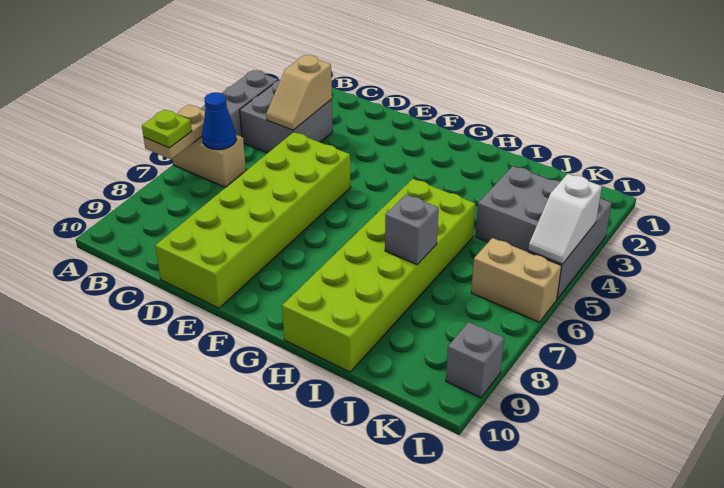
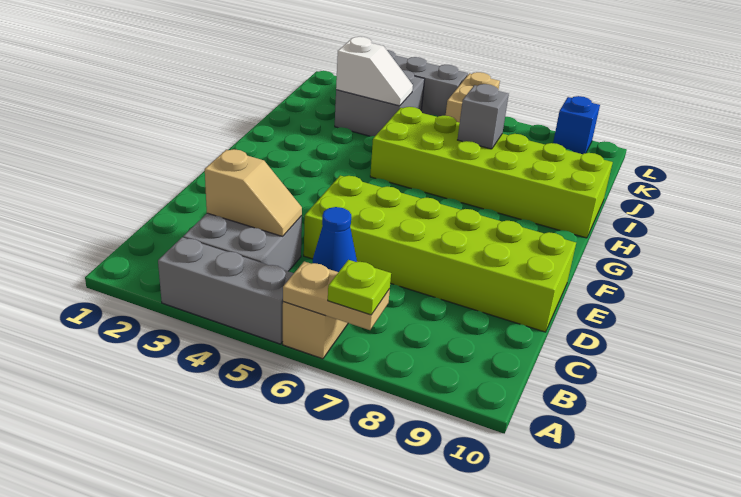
white slope L4:L5 level 2 top 4 -> white slope J3:J4 level 2 top 3
grey brick L9 level 1 -> blue brick L9 level 1

